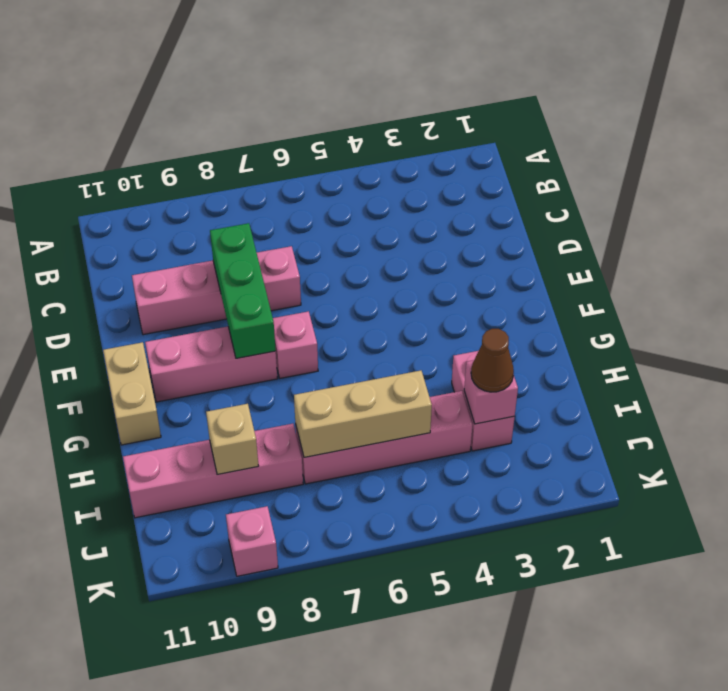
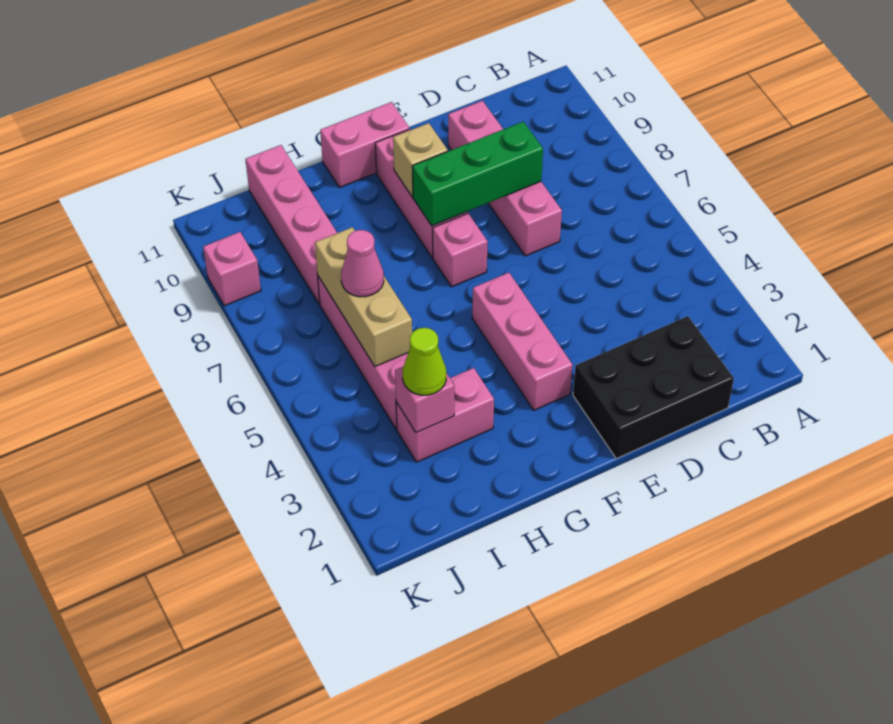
none -> black brick C1:E2 level 1
none -> pink brick F3:F5 level 1
tan brick F11:G11 level 1 -> pink brick F11:G11 level 1
brown cone I3 level 3 -> lime cone I3 level 3
none -> pink cone I6 level 3
tan brick I9 level 2 -> tan brick F9 level 2

